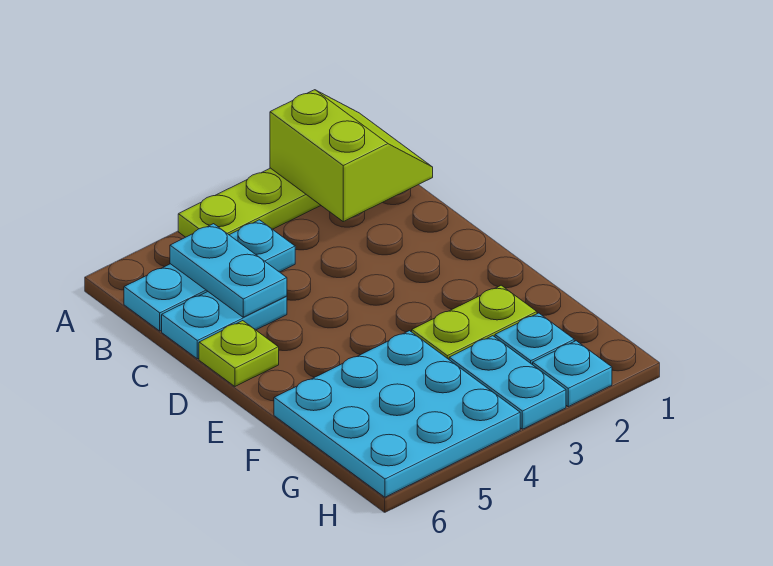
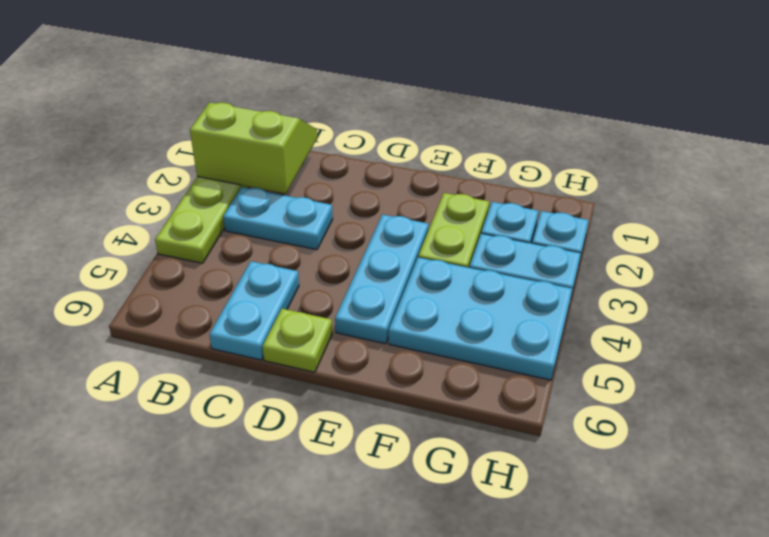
cyan plate B4:B6 level 1 -> cyan plate E3:E5 level 1
cyan plate B5:C5 level 2 -> cyan plate B3:C3 level 1
cyan plate F4:H6 level 1 -> cyan plate F4:H5 level 1

